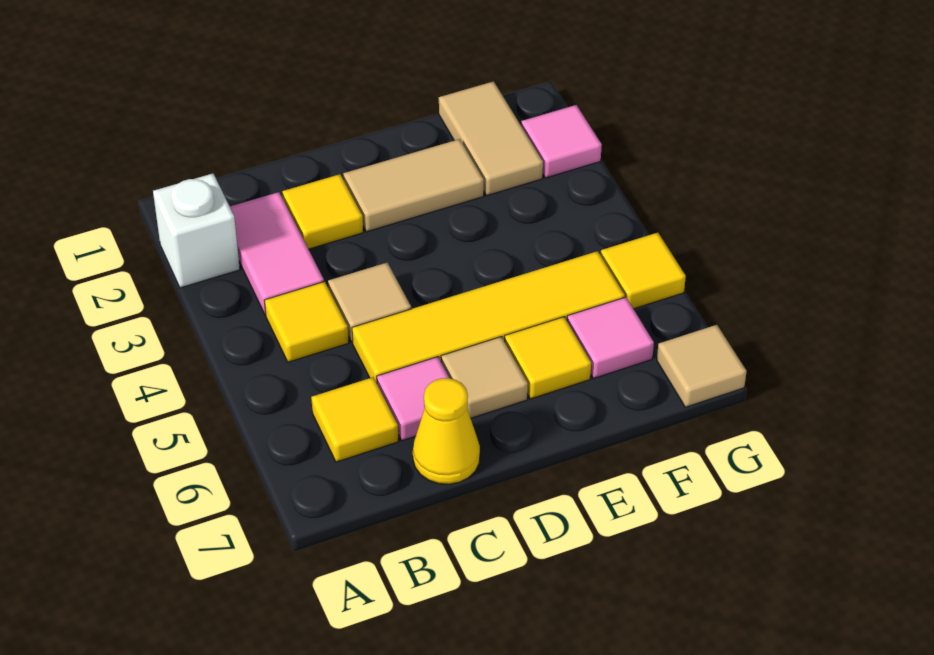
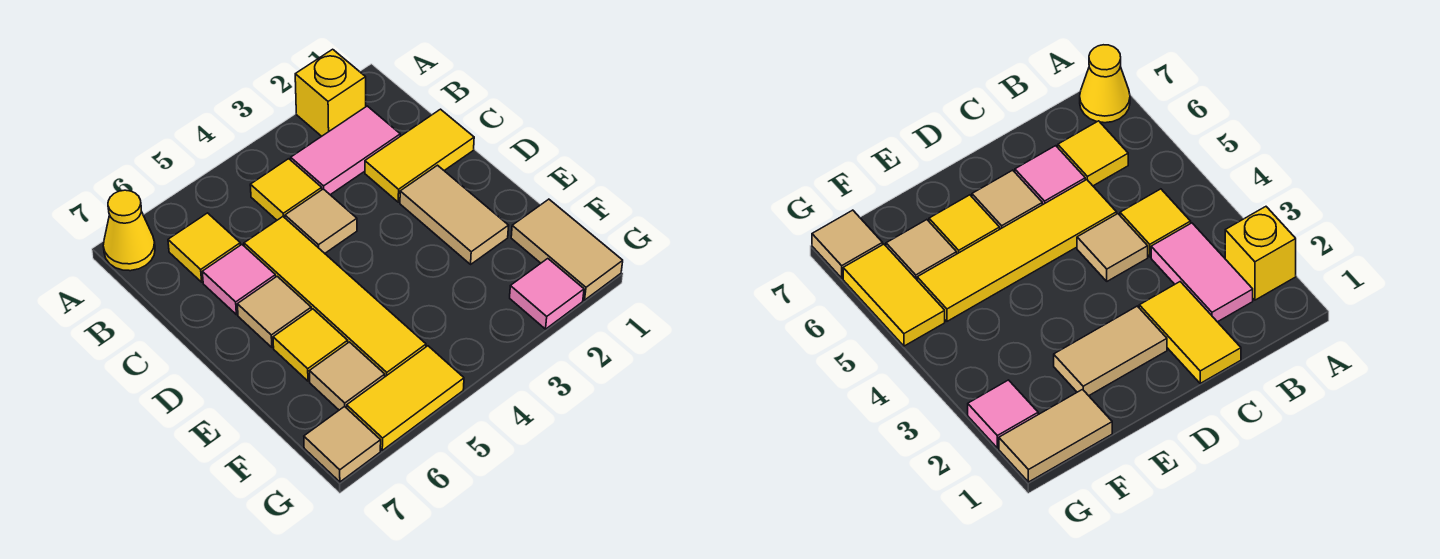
white brick A2 level 1 -> yellow brick A2 level 1
yellow tile C2 level 1 -> yellow tile C1:C2 level 1
yellow cone C7 level 1 -> yellow cone A7 level 1
tan tile F1:F2 level 1 -> tan tile F1:G1 level 1
pink tile F6 level 1 -> tan tile F6 level 1
yellow tile G5 level 1 -> yellow tile G5:G6 level 1

